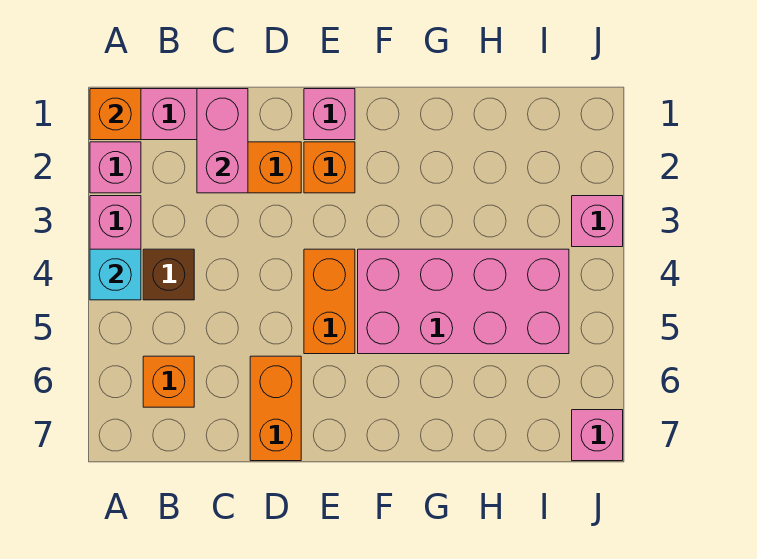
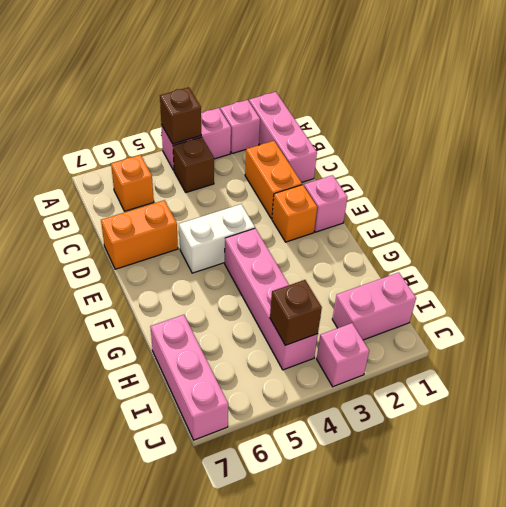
orange brick A1 level 2 -> none
cyan brick A4 level 2 -> brown brick A4 level 2
pink brick C1:C2 level 2 -> pink brick I1:I2 level 1
orange brick E4:E5 level 1 -> white brick E4:E5 level 1
pink brick F4:I5 level 1 -> pink brick F4:I4 level 1
none -> brown brick I4 level 2
pink brick J7 level 1 -> pink brick H7:J7 level 1

